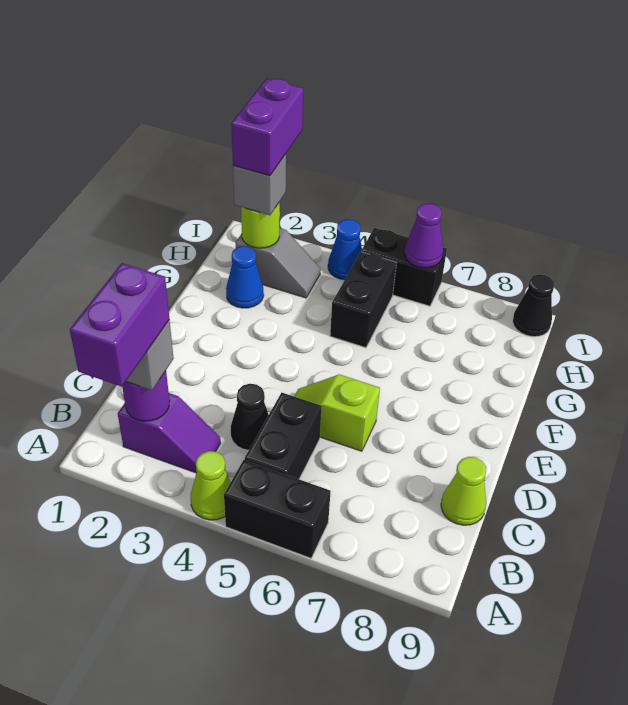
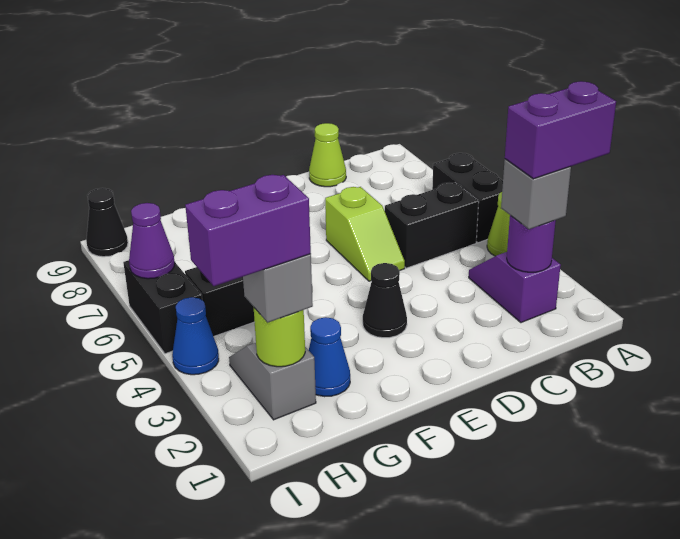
black cone C4 level 1 -> black cone E3 level 1

